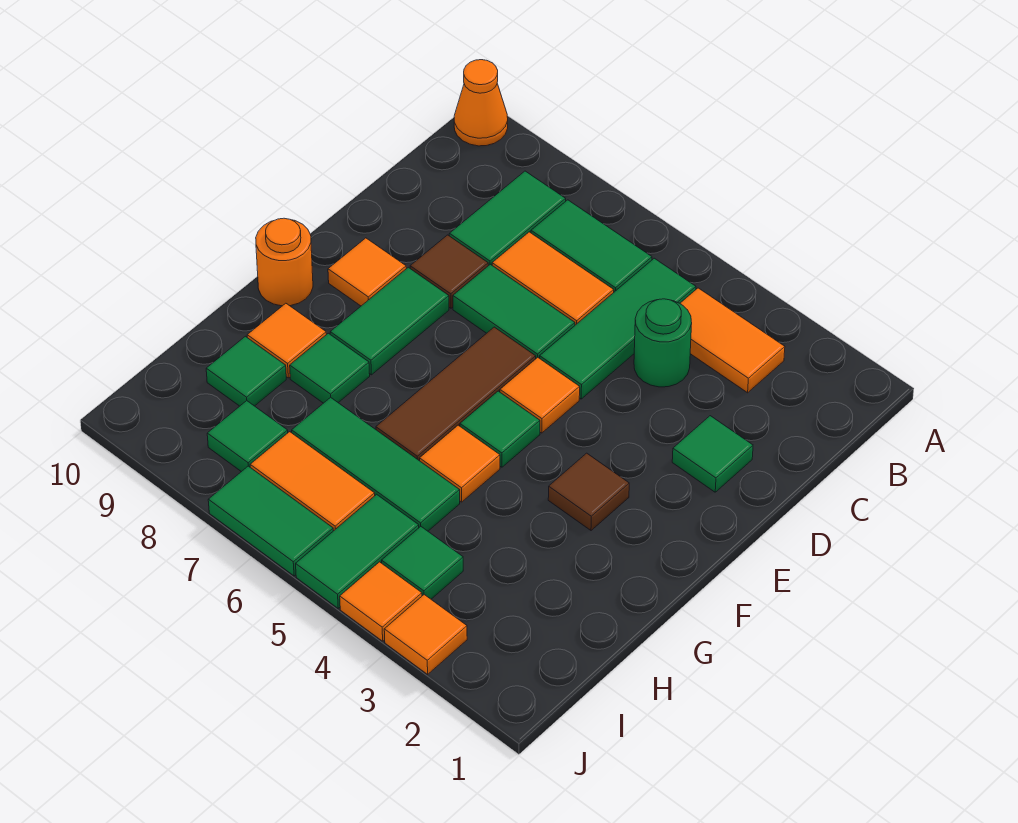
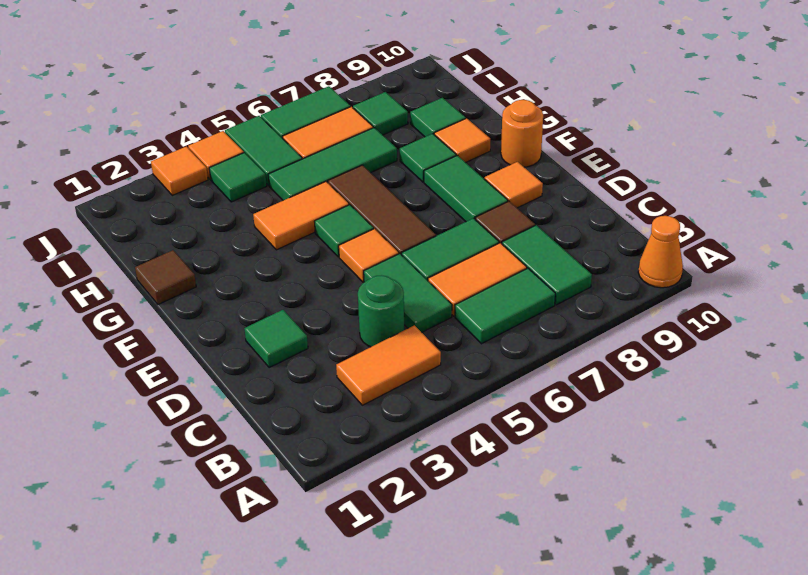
green tile B5:D5 level 1 -> green tile C5:D5 level 1
brown tile F3 level 1 -> brown tile G1 level 1
orange tile G5 level 1 -> orange tile G4:G5 level 1

